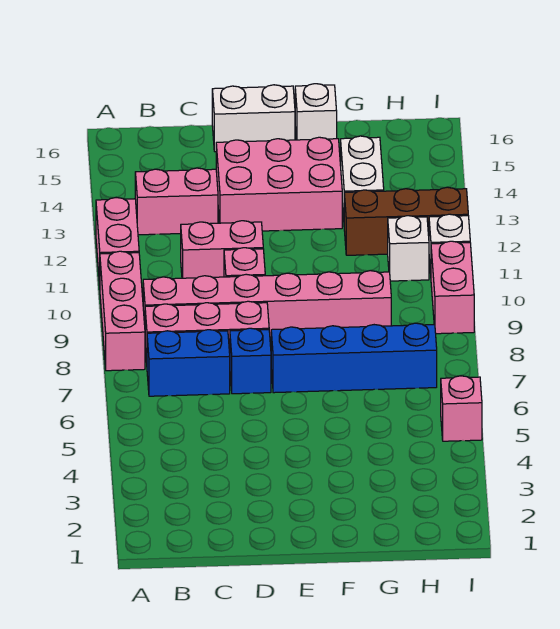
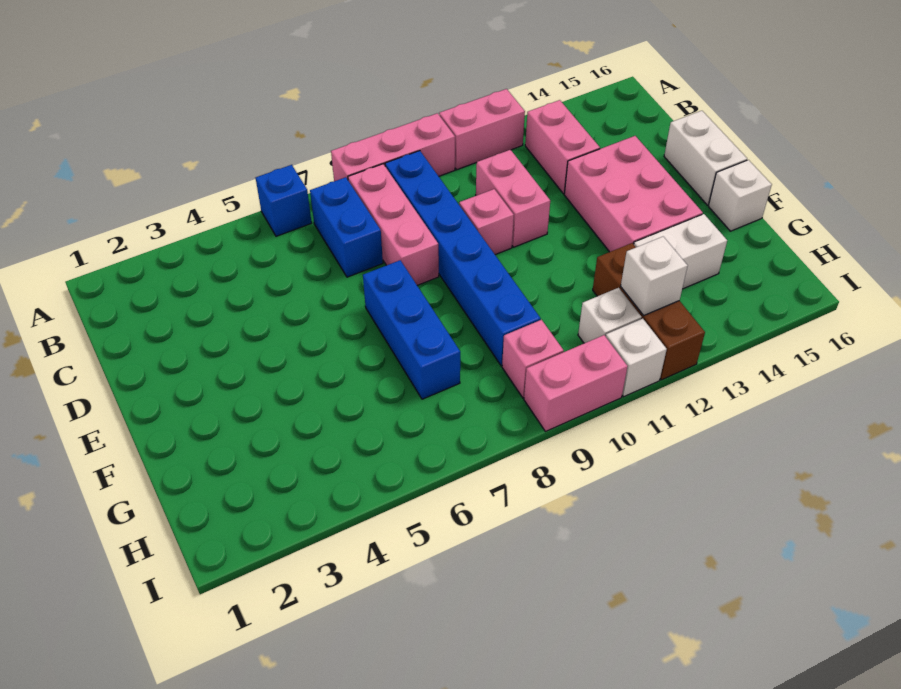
pink brick B9:G9 level 1 -> blue brick B9:G9 level 1
blue brick D7 level 1 -> blue brick A6 level 1
blue brick E7:H7 level 1 -> blue brick E7:G7 level 1
none -> white brick H12 level 2
pink brick I5 level 1 -> pink brick H9 level 1

